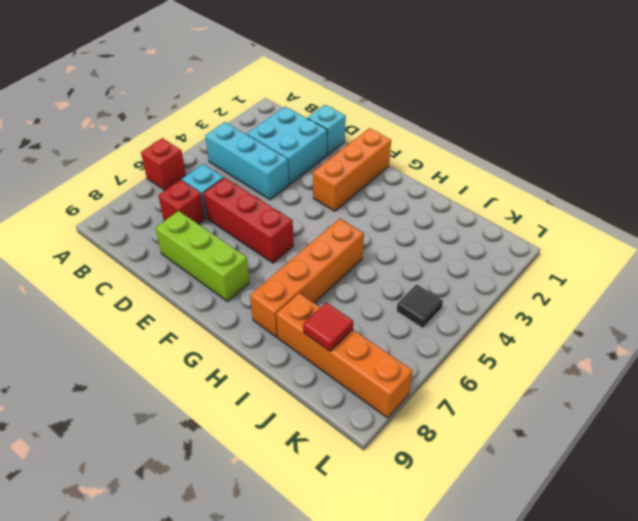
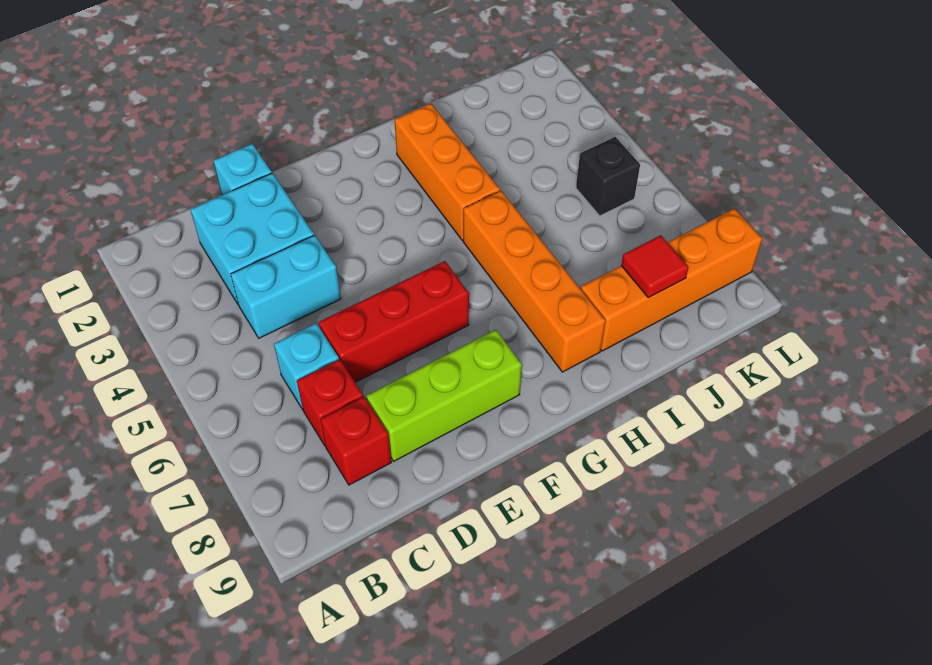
red brick A6 level 1 -> red brick C8 level 1
cyan brick B4:D4 level 1 -> cyan brick C4:D4 level 1
orange brick F1:F3 level 1 -> orange brick H2:H4 level 1
black tile K5 level 1 -> black brick K5 level 1

